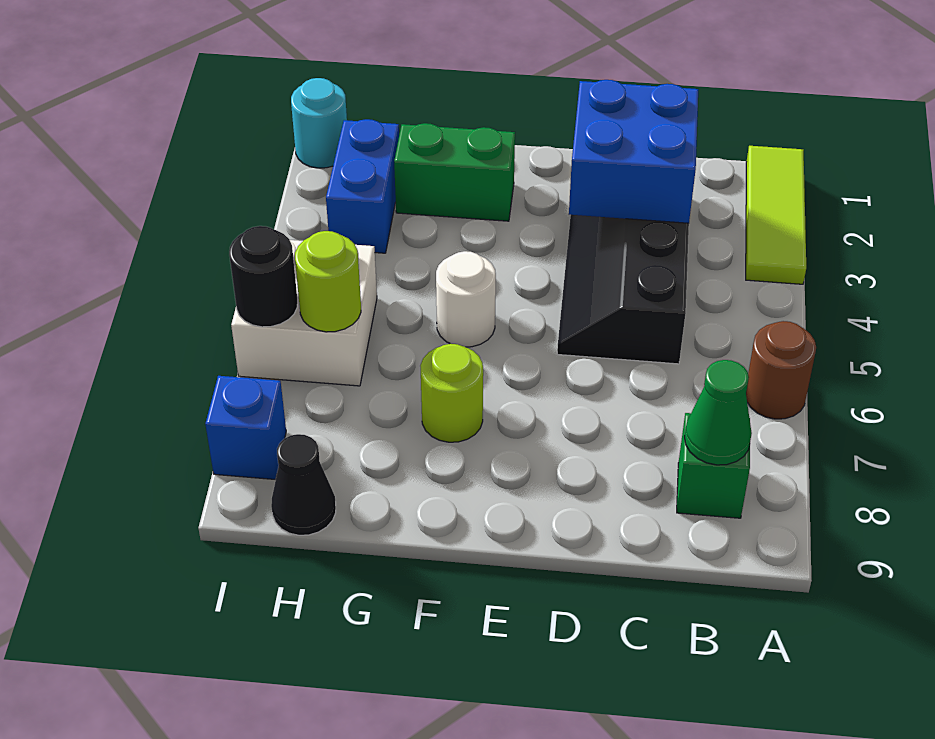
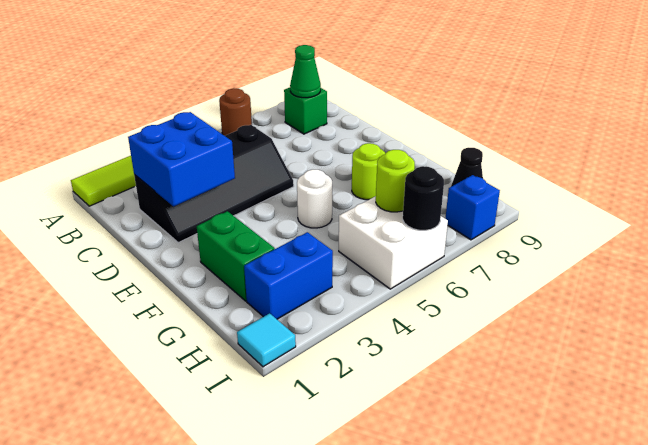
cyan round brick I1 level 1 -> cyan tile I1 level 1

